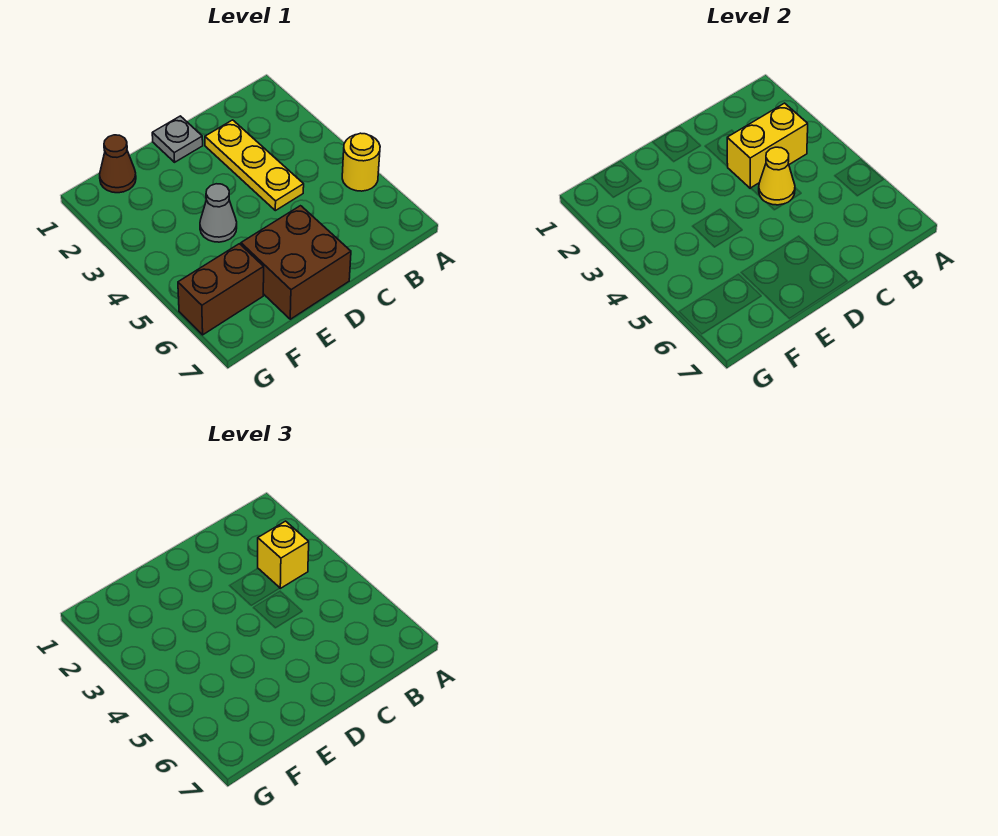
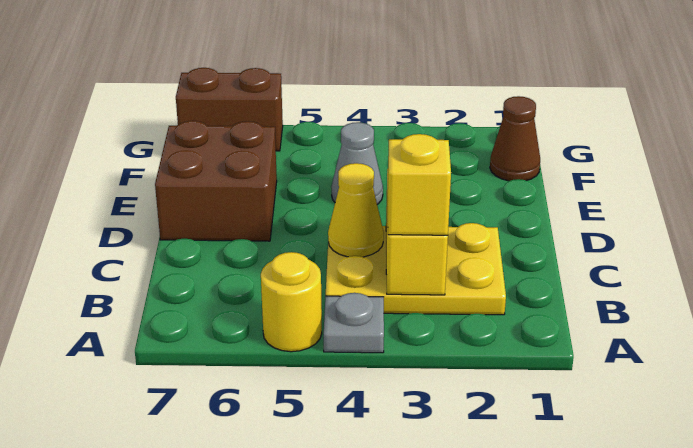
yellow plate C2:C4 level 1 -> yellow plate B2:C4 level 1
grey plate D1 level 1 -> grey plate A4 level 1
brown brick F6:G6 level 1 -> brown brick G6:G7 level 1

